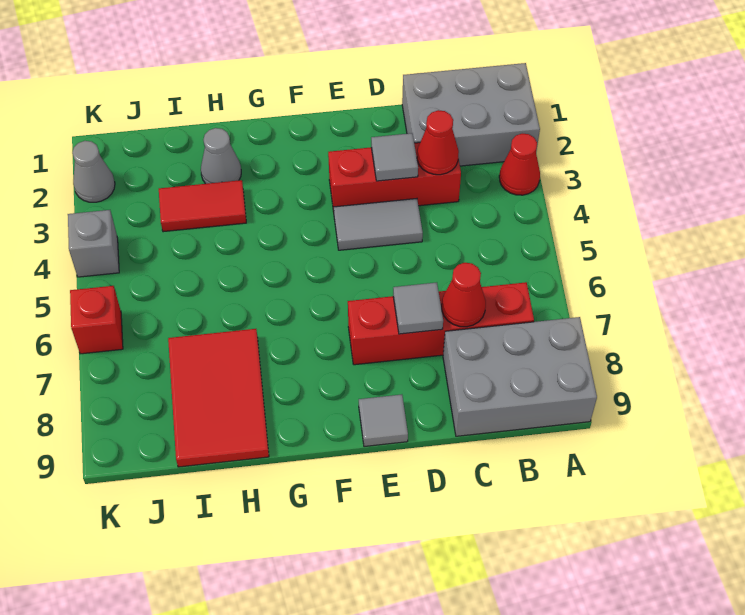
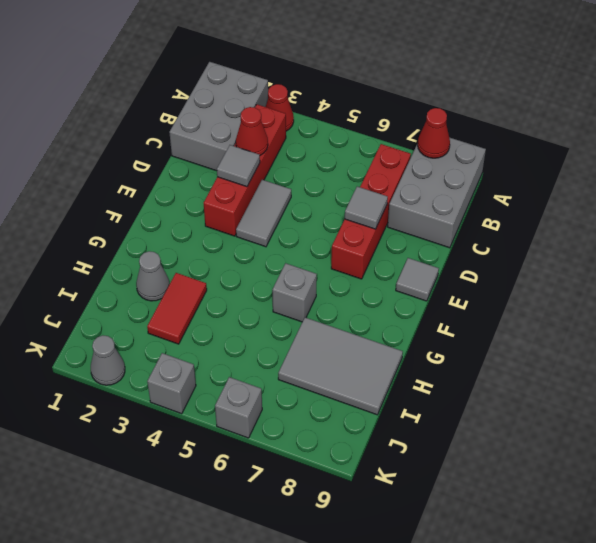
red brick C3:E3 level 1 -> red brick B3:E3 level 1
red cone C7 level 2 -> red cone A8 level 2
none -> grey brick G6 level 1
red tile H7:I9 level 1 -> grey tile H7:I9 level 1
red brick K6 level 1 -> grey brick K6 level 1

